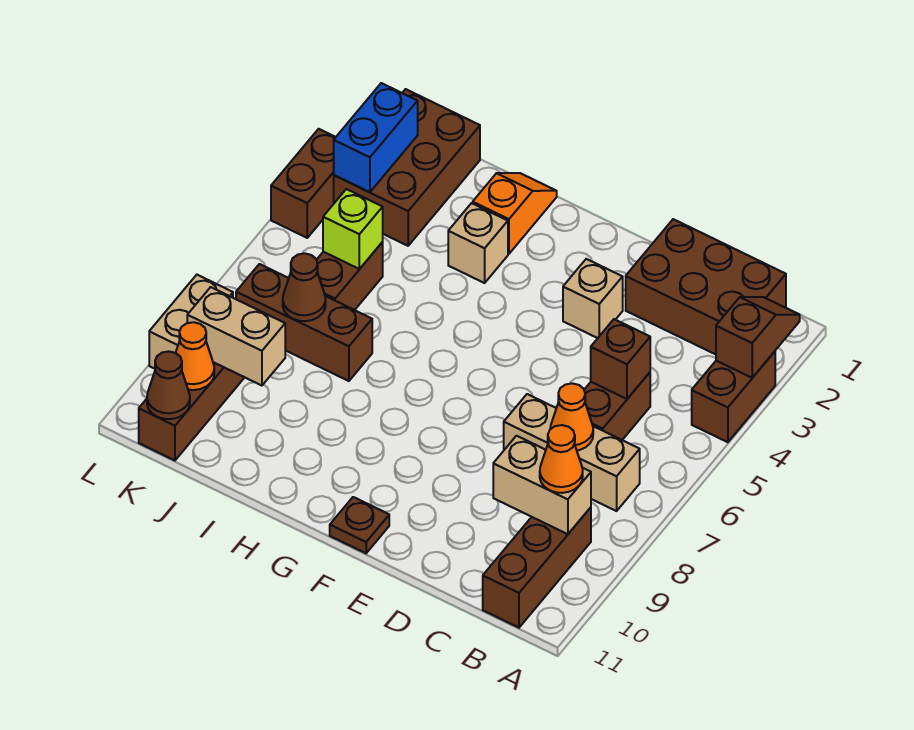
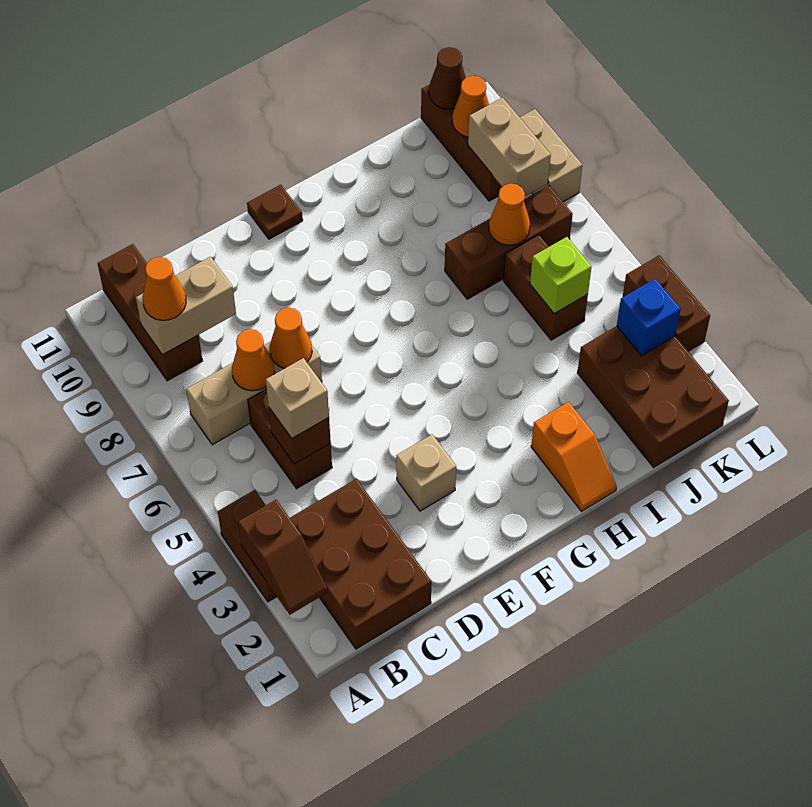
brown brick B1:D2 level 1 -> brown brick B1:C3 level 1
none -> orange cone D7 level 2
tan brick H3 level 1 -> tan brick C5 level 3
brown cone J7 level 2 -> orange cone J7 level 2
tan brick J9:K9 level 2 -> tan brick K8:K9 level 2
blue brick K2:K3 level 2 -> blue brick K3 level 2

